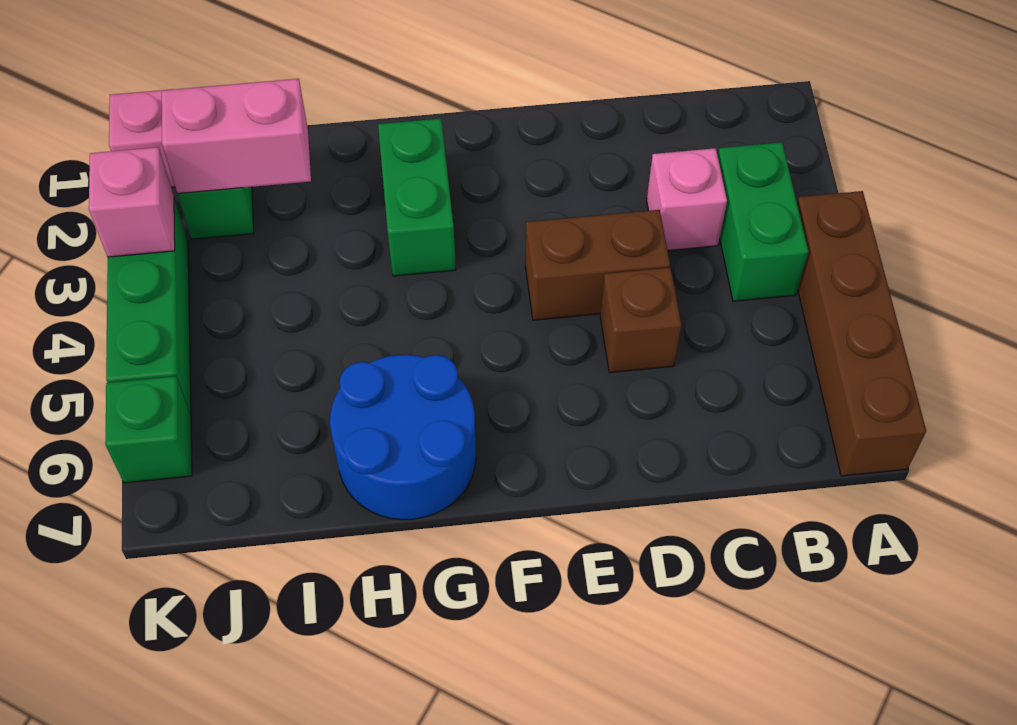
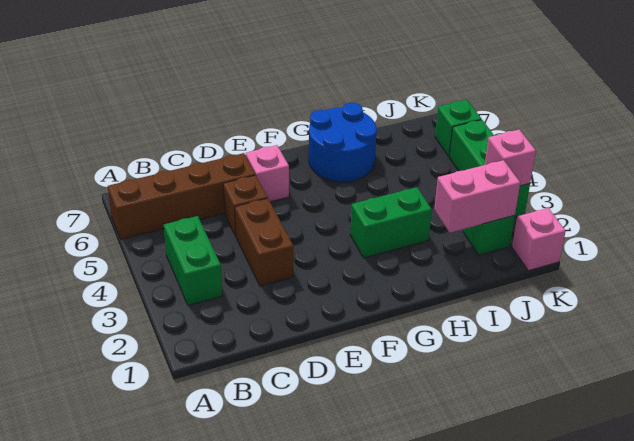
brown brick A4:A7 level 1 -> brown brick A6:D6 level 1
pink brick C3 level 1 -> pink brick E6 level 1
brown brick D4:E4 level 1 -> brown brick D3:D4 level 1
green brick G2:G3 level 1 -> green brick G3:H3 level 1

